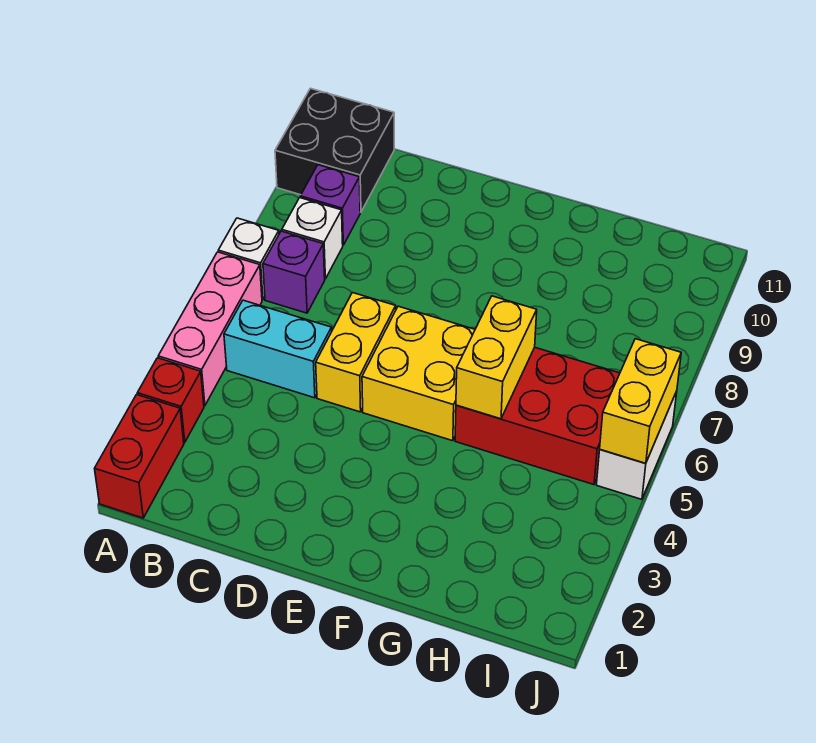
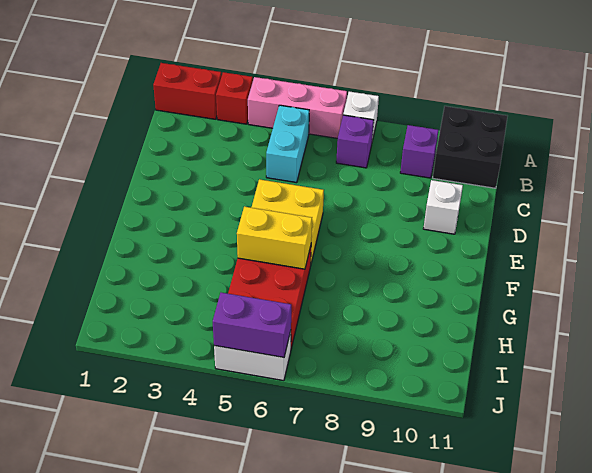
white brick B8 level 1 -> white brick D10 level 1
yellow brick D5:D6 level 1 -> none
yellow brick J5:J6 level 2 -> purple brick J5:J6 level 2

